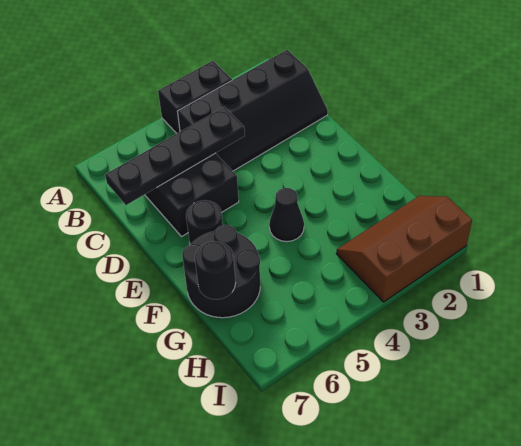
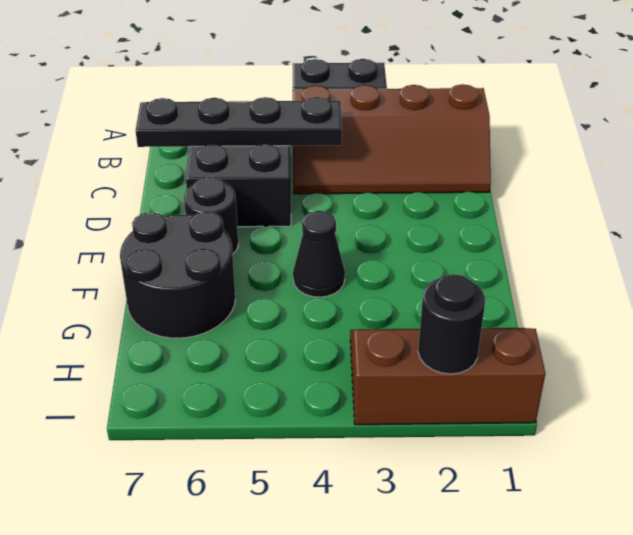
black slope B1:C4 level 1 top B -> brown slope B1:C4 level 1 top B
black round brick G7 level 2 -> black round brick I2 level 2

